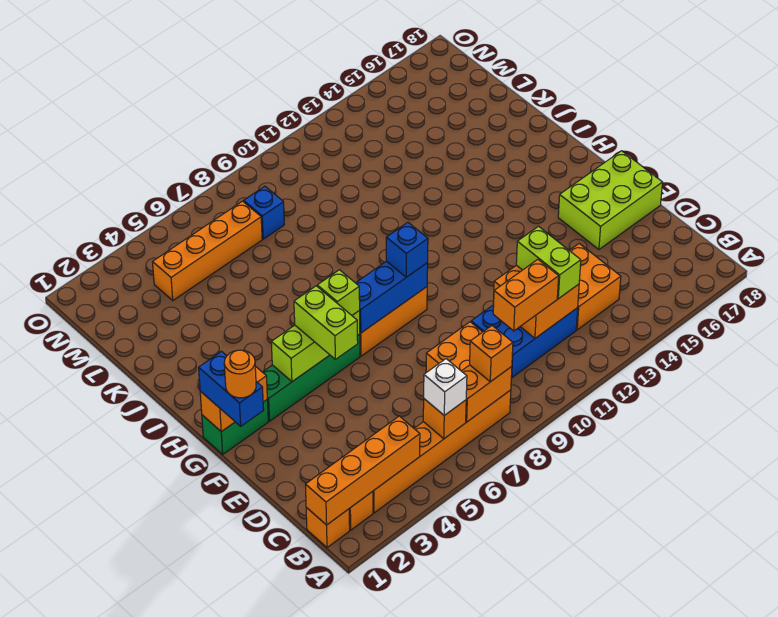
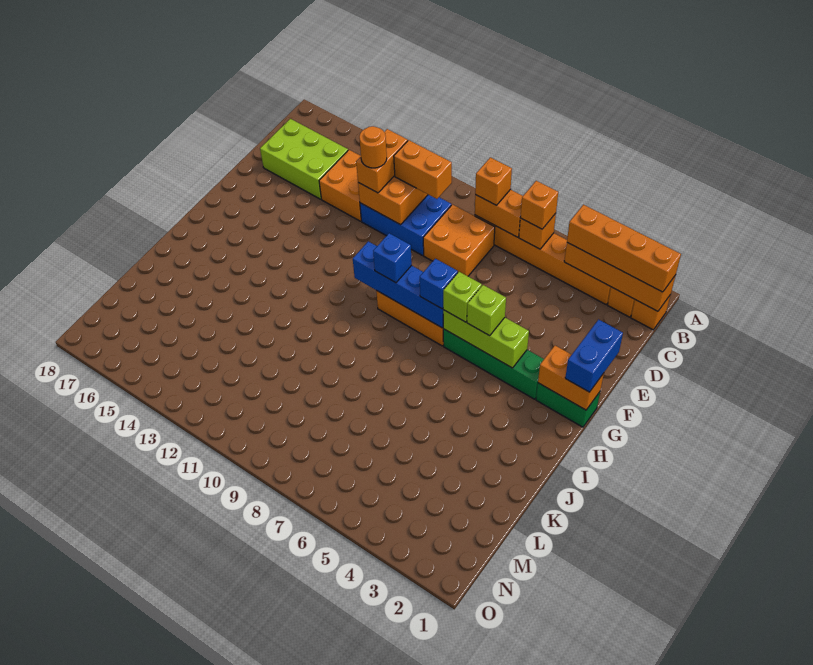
white brick B6 level 3 -> orange brick B6 level 3
lime brick C12:D12 level 3 -> orange brick C12:D12 level 3
lime brick E16:F18 level 1 -> lime brick C15:D17 level 1
orange round brick F1 level 4 -> orange round brick D12 level 4
lime brick F5:G5 level 3 -> lime brick G5 level 3
blue brick G7:G9 level 2 -> blue brick G7:G10 level 2
orange brick M4:M7 level 1 -> orange brick B1:B4 level 3
blue brick M8 level 1 -> blue brick G7 level 3

